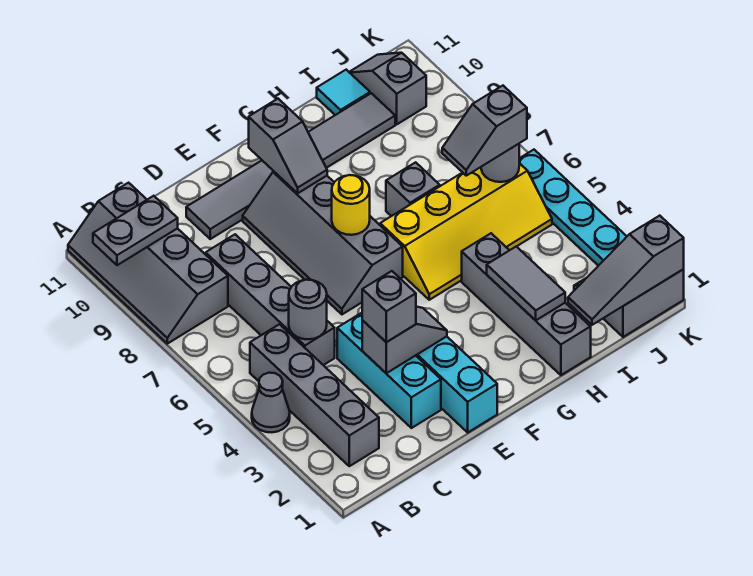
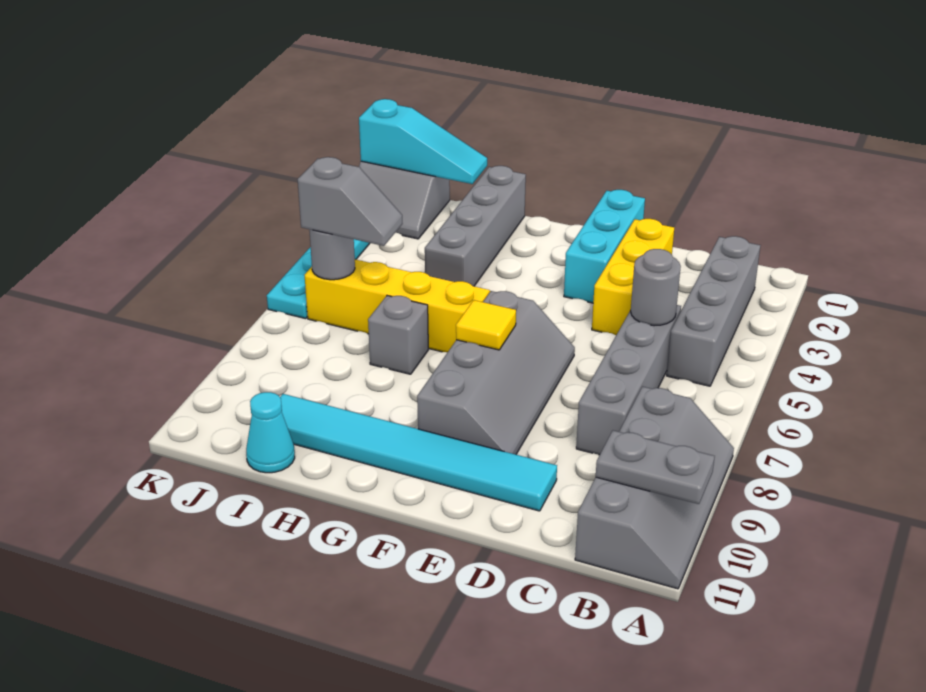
grey cone A4 level 1 -> none
cyan brick D2:D4 level 1 -> yellow brick D2:D4 level 1
grey slope D3:E3 level 2 top D -> none
grey brick D3 level 3 -> none
grey tile D10:I10 level 1 -> cyan tile D10:I10 level 1
yellow round brick F7 level 2 -> yellow tile F7 level 2
grey slope F9:F10 level 2 top 10 -> none
grey tile H2:H3 level 2 -> none
grey slope I1:K1 level 2 top K -> cyan slope I1:K1 level 2 top K
cyan tile I11 level 1 -> cyan cone I11 level 1
grey slope J10:J11 level 1 top 10 -> none

